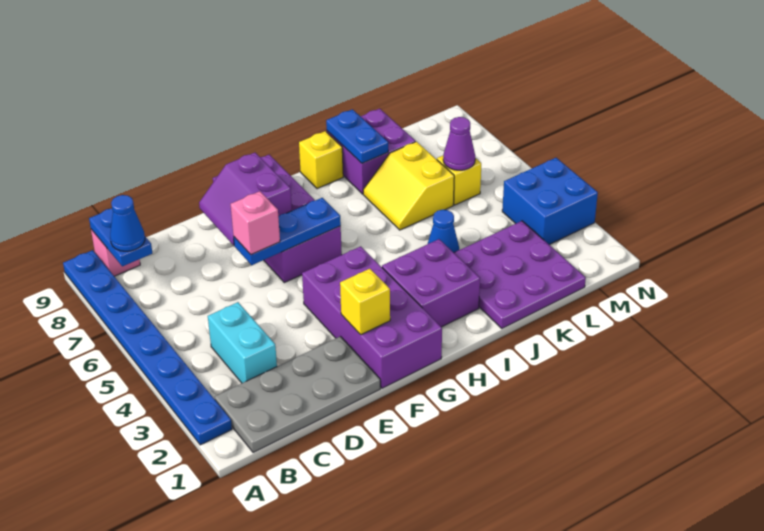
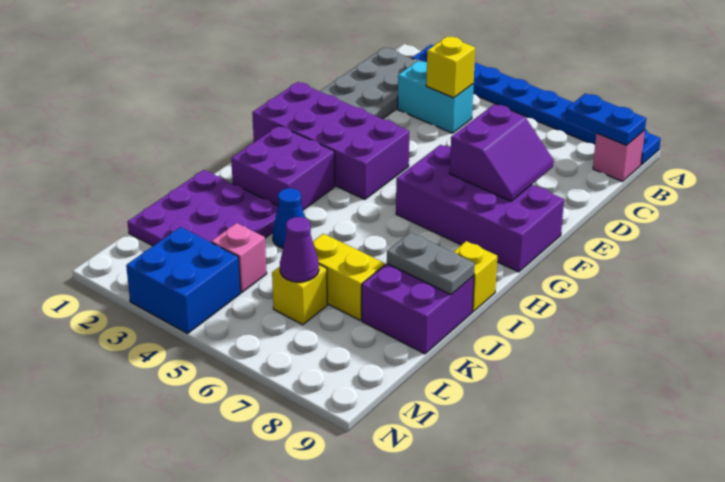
blue cone B8 level 3 -> none
blue plate E6:G6 level 2 -> none
pink brick E6 level 3 -> pink brick L4 level 1
purple slope E7:F8 level 2 top F -> purple slope E7:F8 level 2 top 7
yellow brick F2 level 2 -> yellow brick C4 level 2
blue plate J8:J9 level 2 -> grey plate J8:J9 level 2

